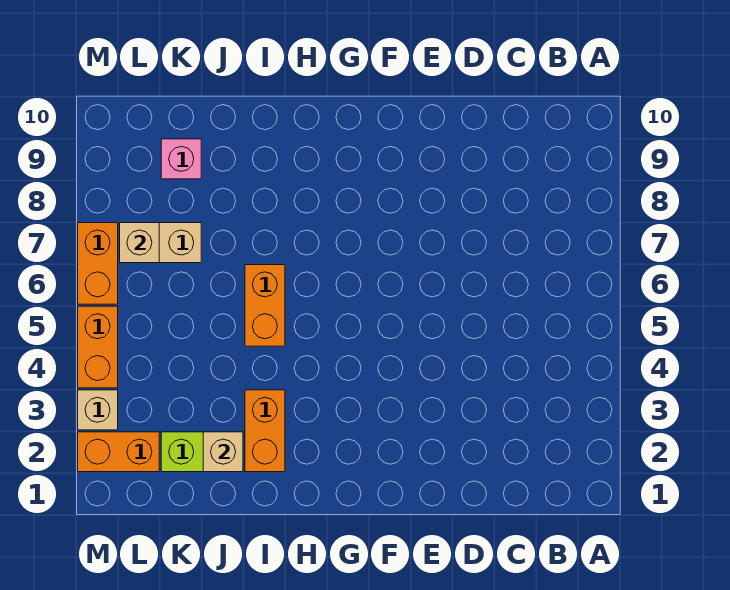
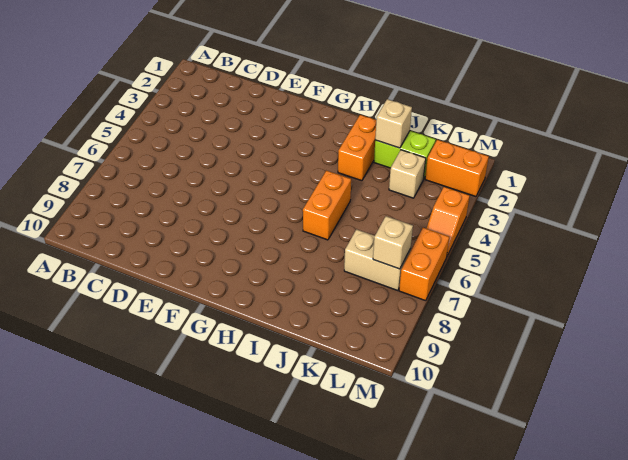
pink brick K9 level 1 -> none
tan brick M3 level 1 -> tan brick K3 level 1
orange brick M4:M5 level 1 -> orange slope M4:M5 level 1 top 4

